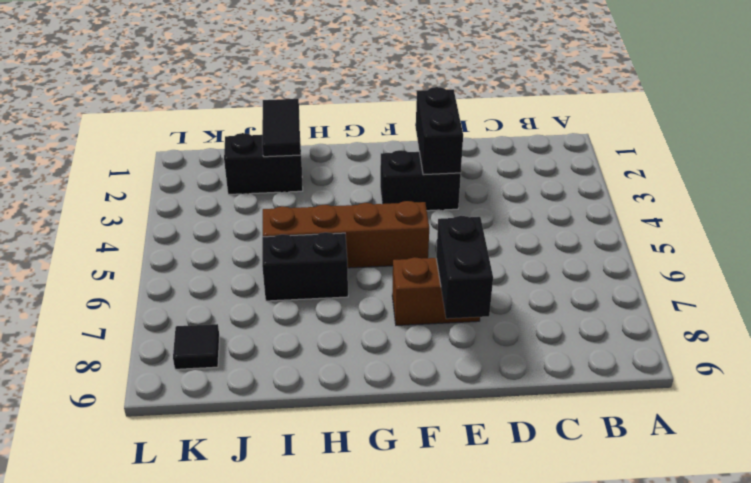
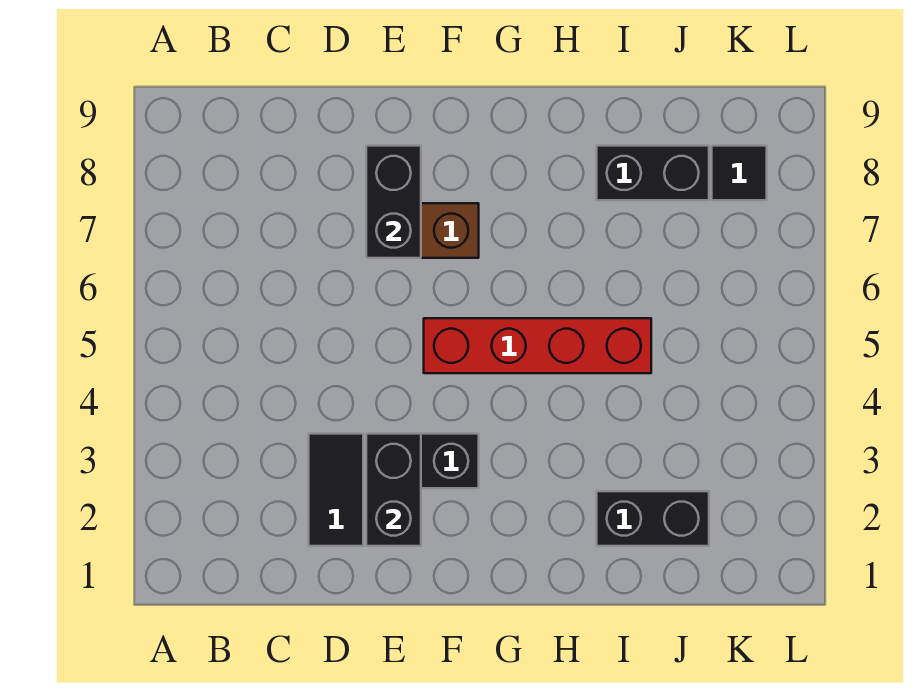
brown brick F5:I5 level 1 -> red brick F5:I5 level 1
black brick H6:I6 level 1 -> black brick I8:J8 level 1
black tile I1:I2 level 2 -> black tile D2:D3 level 1

